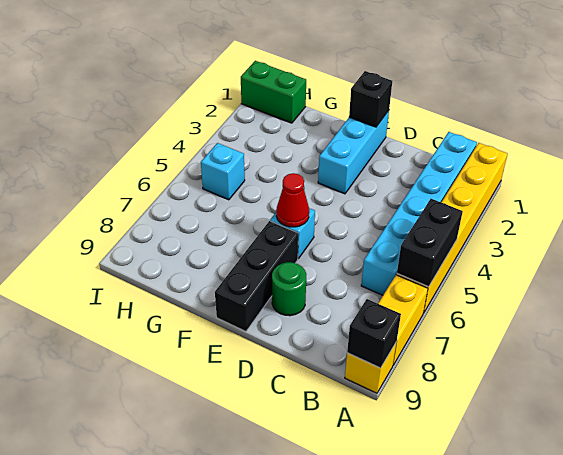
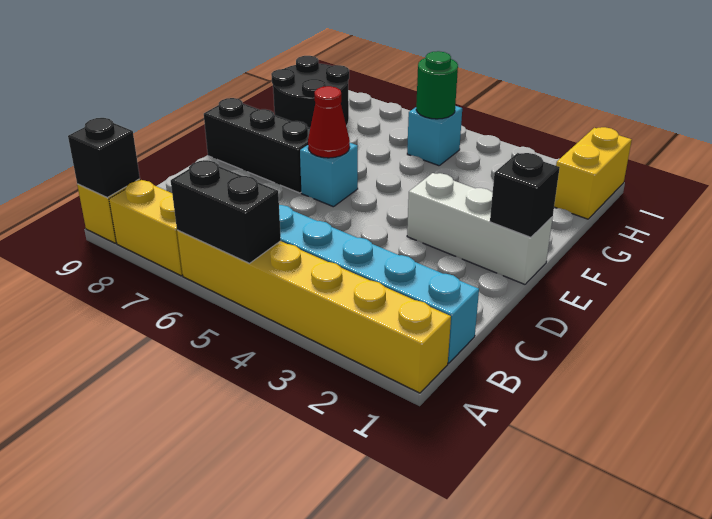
green round brick D8 level 1 -> green round brick H5 level 2
cyan brick E1:E3 level 1 -> white brick E1:E3 level 1
none -> black round brick G8:H9 level 1
green brick H1:I1 level 1 -> yellow brick H1:I1 level 1

